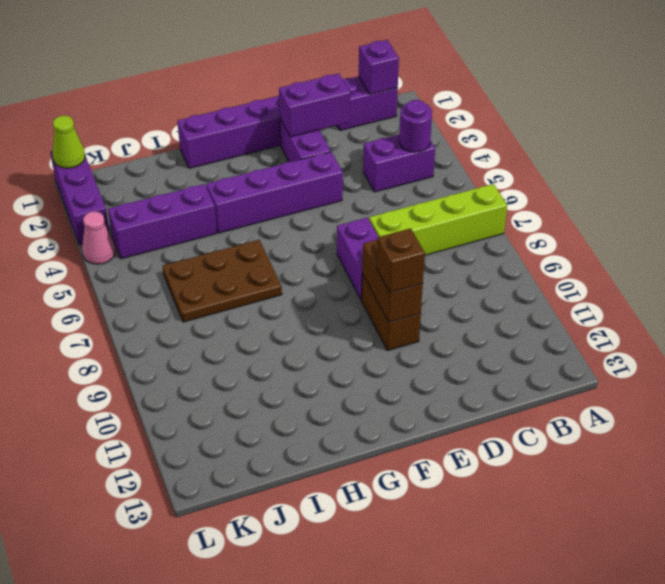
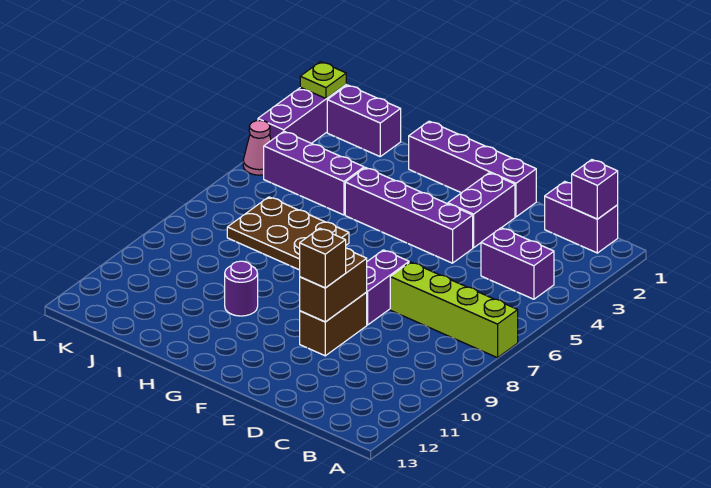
purple round brick B4 level 2 -> purple round brick H10 level 1
purple brick D2:E2 level 2 -> purple brick J1:K1 level 1
lime cone L1 level 2 -> lime plate L1 level 2

